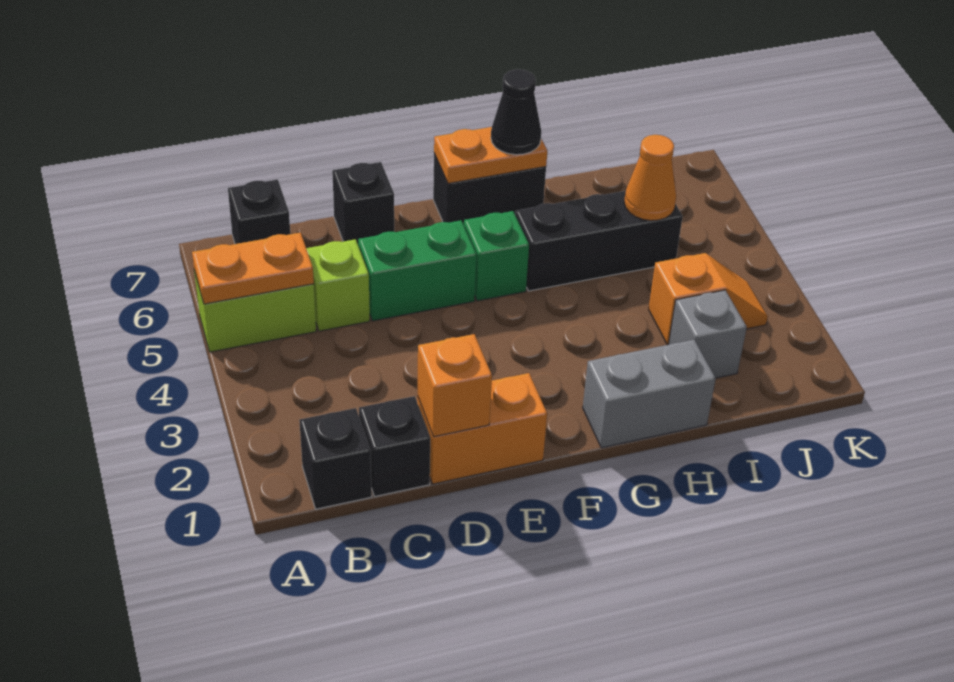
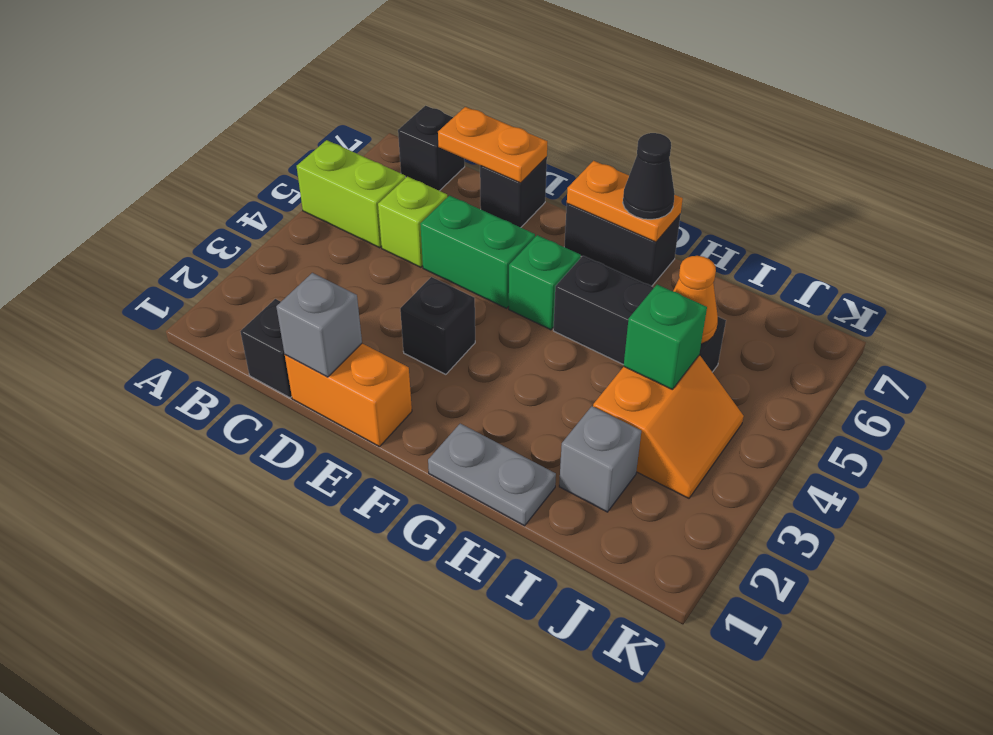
orange plate A5:B5 level 2 -> orange plate C7:D7 level 2
black brick B1 level 1 -> black brick E3 level 1
orange brick D1 level 2 -> grey brick D1 level 2
grey brick G1:H1 level 1 -> grey plate G1:H1 level 1
orange slope I3:J3 level 1 top I -> orange slope I3:J4 level 1 top I
none -> green brick I4 level 2

